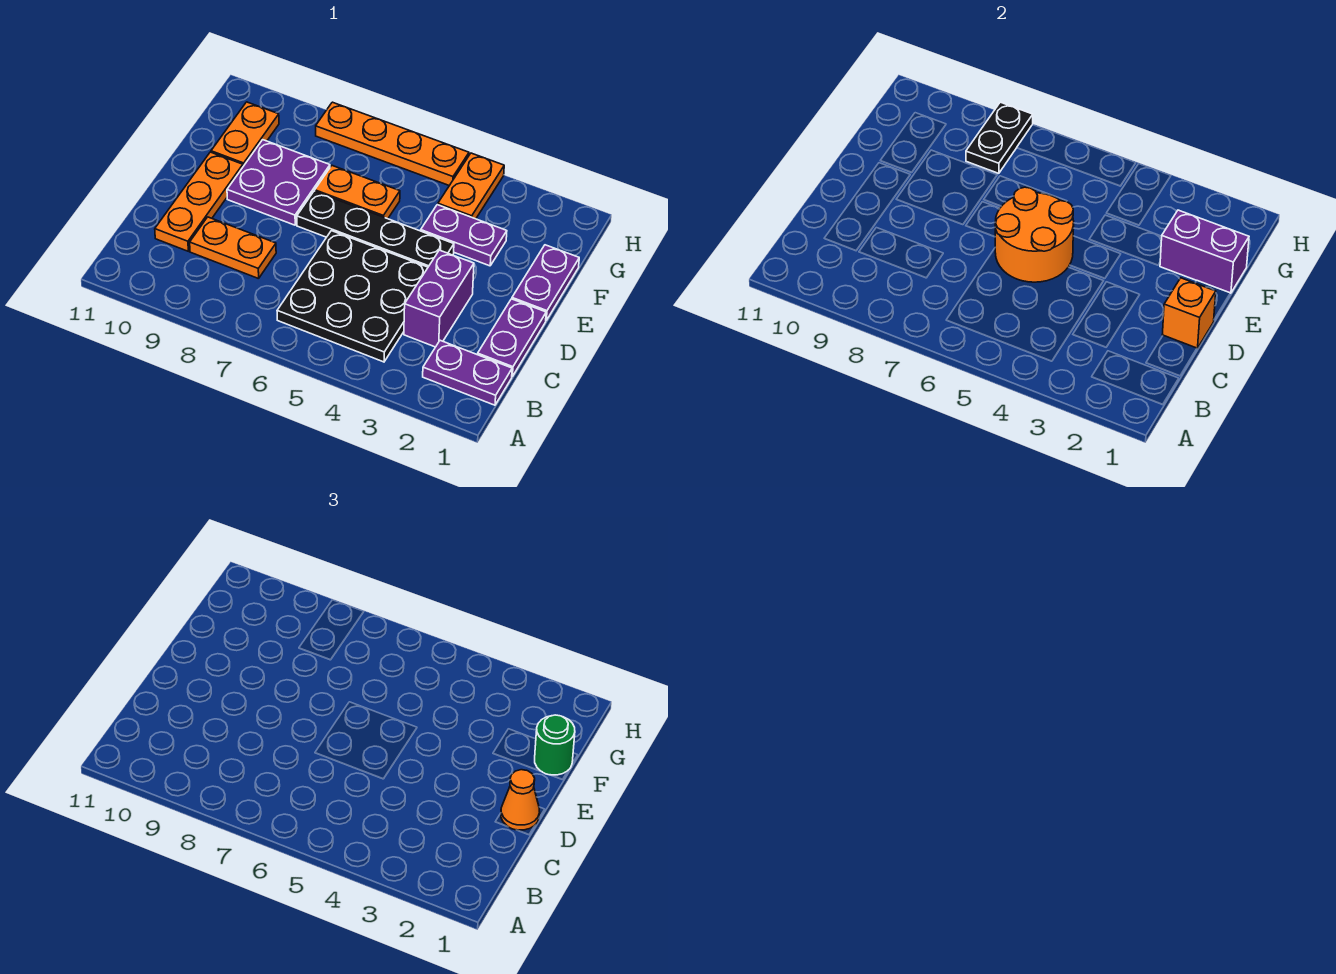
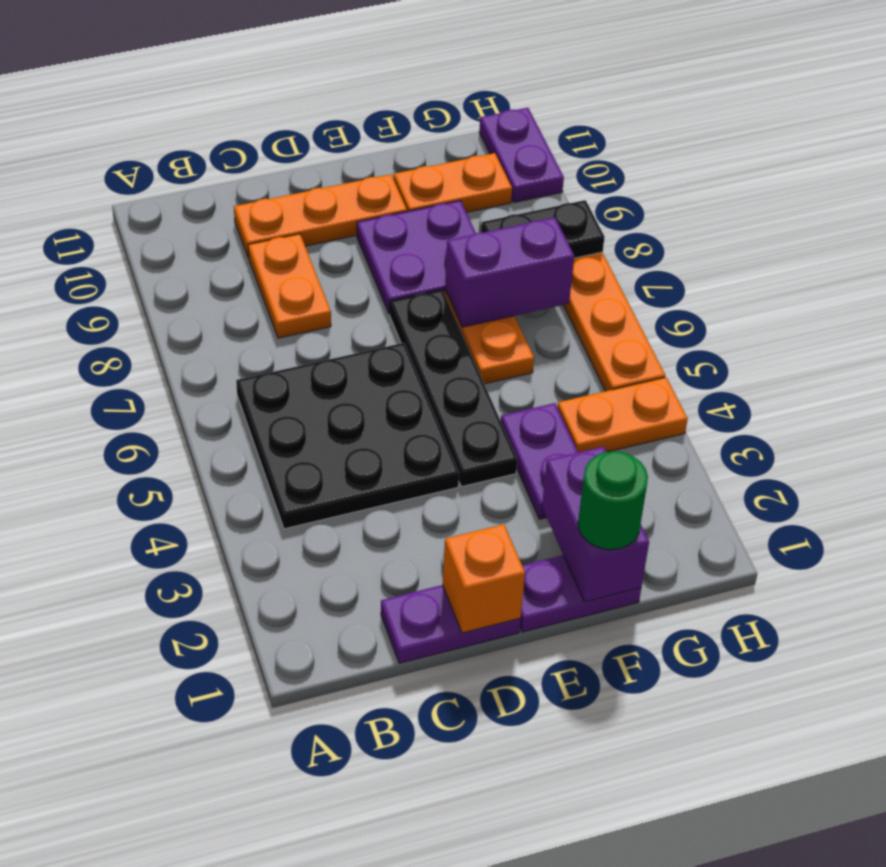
purple plate B1:B2 level 1 -> purple plate H10:H11 level 1
purple brick C3:D3 level 1 -> purple brick F7:G7 level 2
orange cone D1 level 3 -> none
orange round brick D5:E6 level 2 -> none

